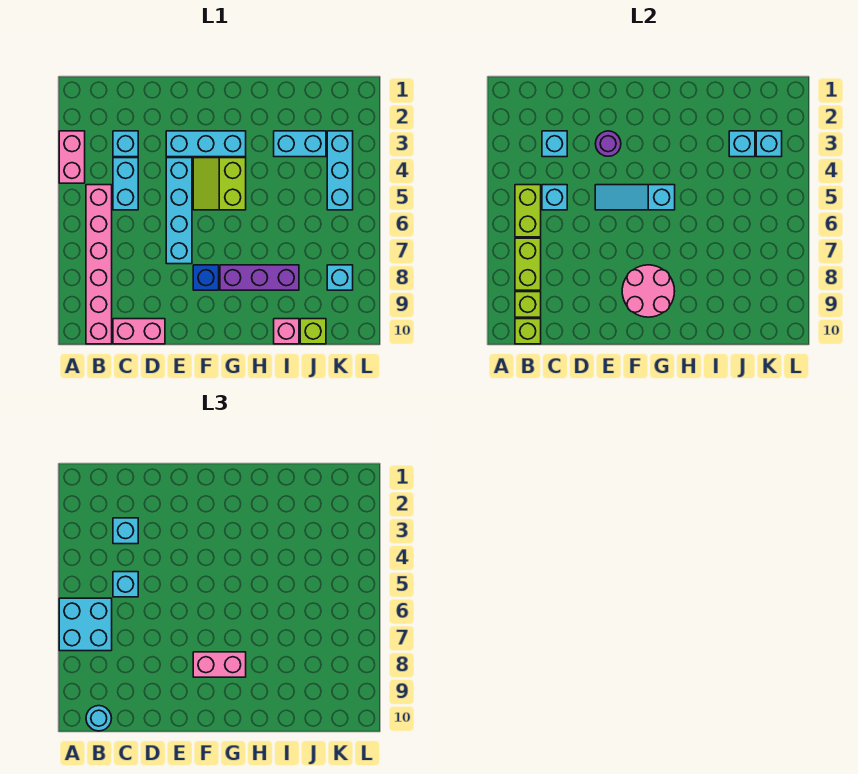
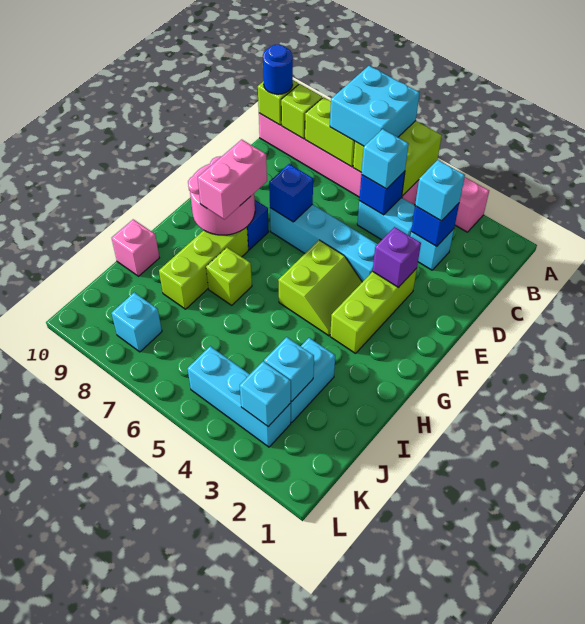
lime brick B5:B6 level 2 -> lime brick A5:B6 level 2
cyan round brick B10 level 3 -> blue round brick B10 level 3
cyan brick C3 level 2 -> blue brick C3 level 2
cyan brick C5 level 2 -> blue brick C5 level 2
pink brick C10:D10 level 1 -> none
cyan brick E3:G3 level 1 -> lime brick E3:G3 level 1
purple round brick E3 level 2 -> purple brick E3 level 2
cyan slope E5:G5 level 2 top G -> none
none -> blue brick E7 level 2
lime slope F4:G5 level 1 top G -> lime slope F4:G5 level 1 top 5
purple brick G8:I8 level 1 -> lime brick G8:I8 level 1
lime brick J10 level 1 -> lime brick H7 level 1

